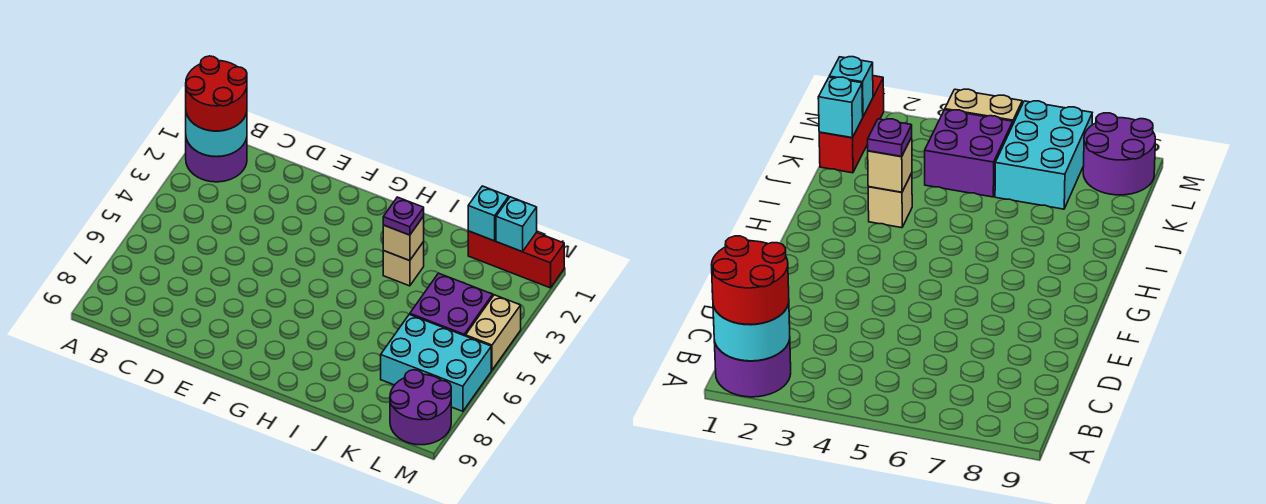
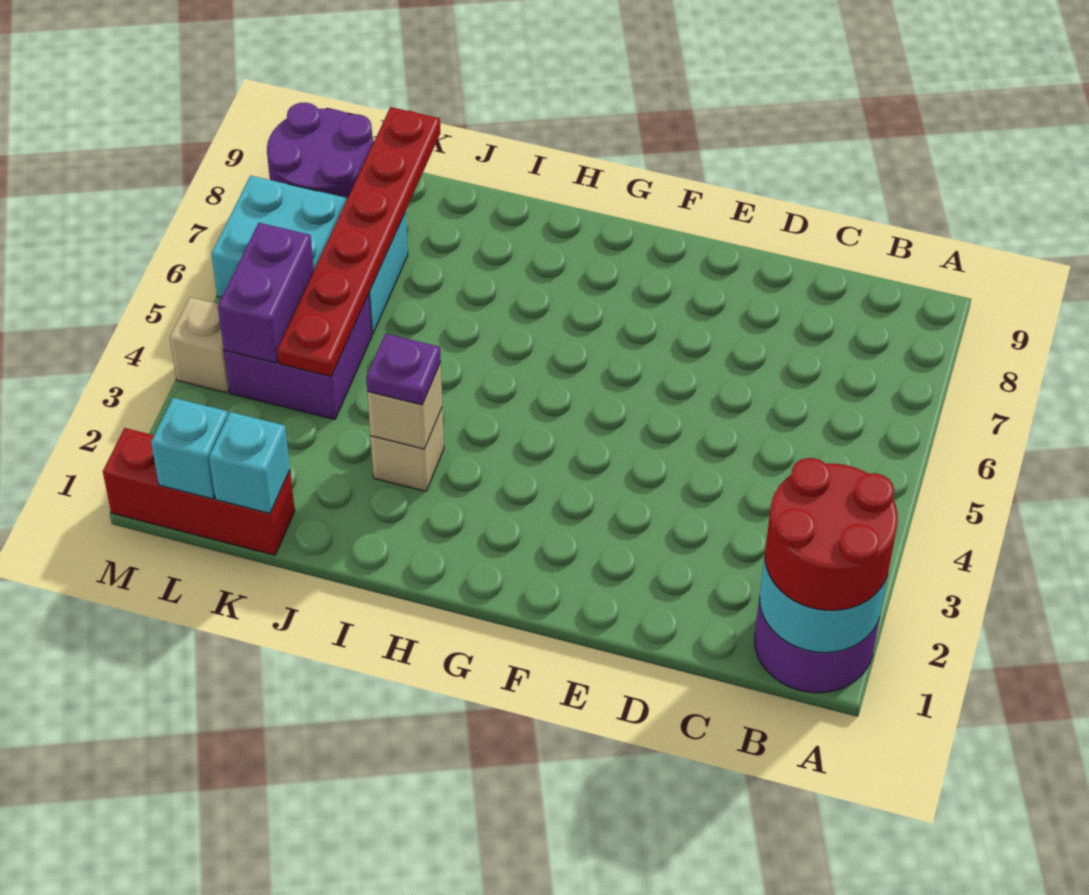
none -> red plate K4:K9 level 2
none -> purple brick L4:L5 level 2
tan brick M4:M5 level 1 -> tan brick M4 level 1

